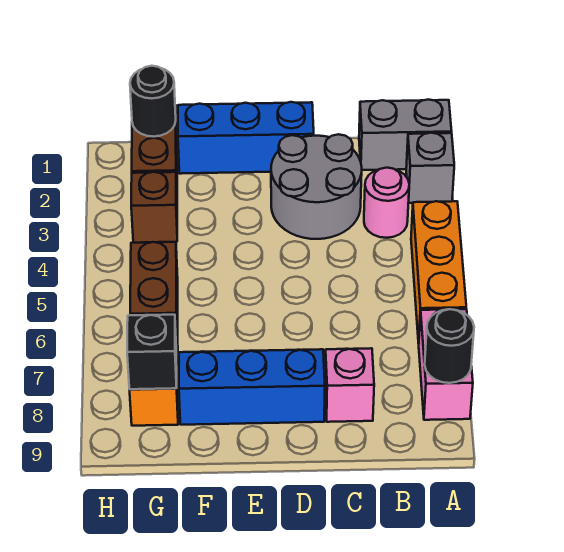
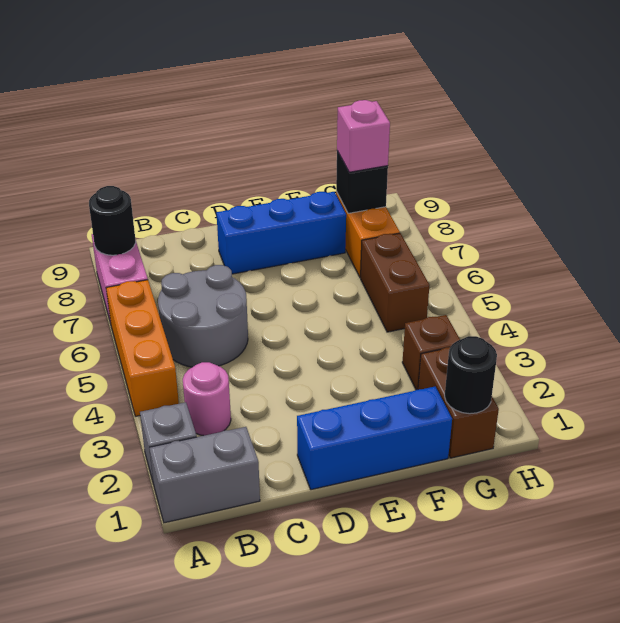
grey round brick C2:D3 level 1 -> grey round brick B5:C6 level 1
pink brick C8 level 1 -> pink brick G8 level 3

